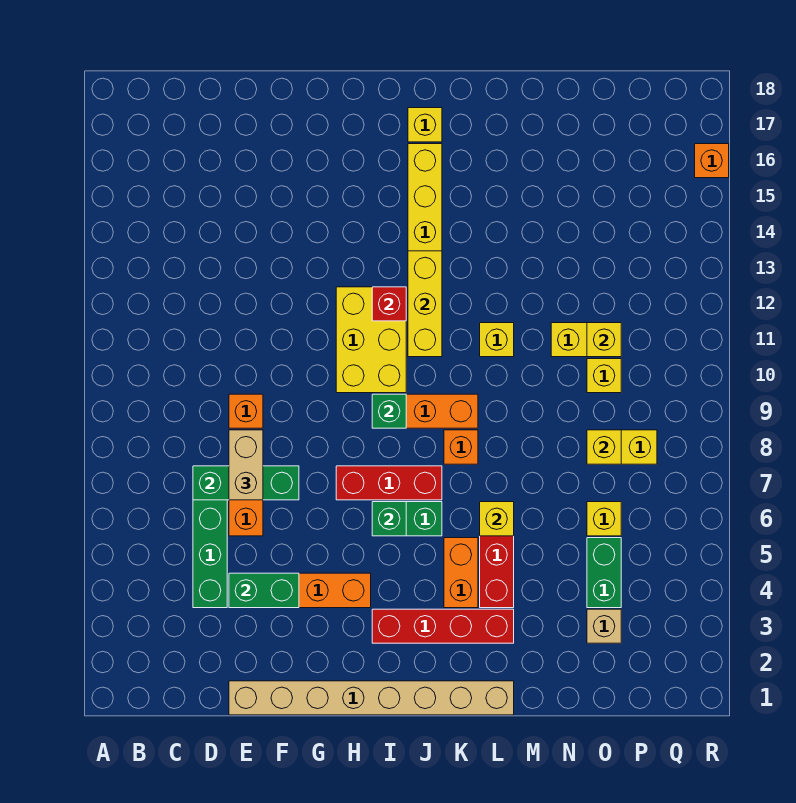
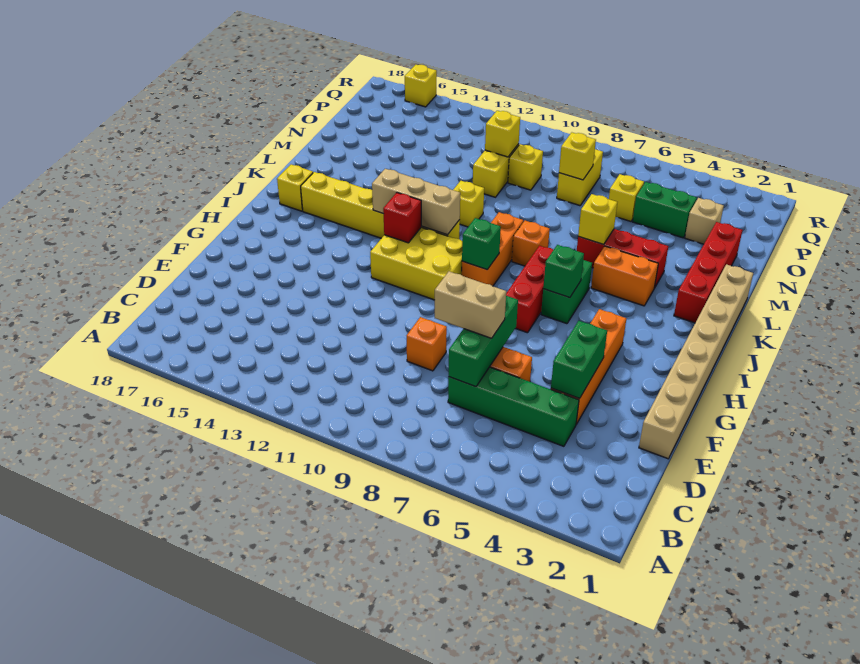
red brick I3:L3 level 1 -> red brick K2:N2 level 1
yellow brick J11:J13 level 2 -> tan brick J11:J13 level 2
orange brick R16 level 1 -> yellow brick R16 level 1

